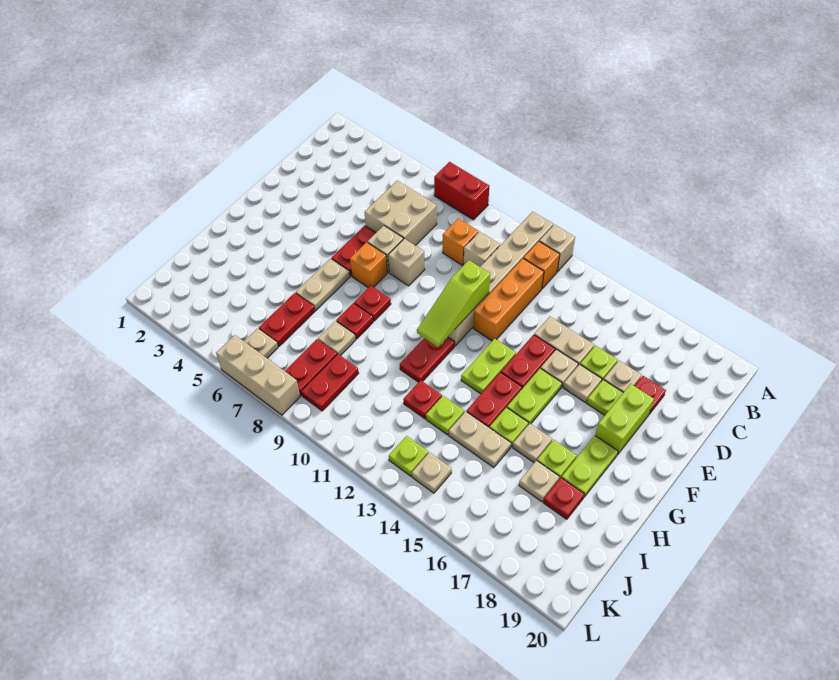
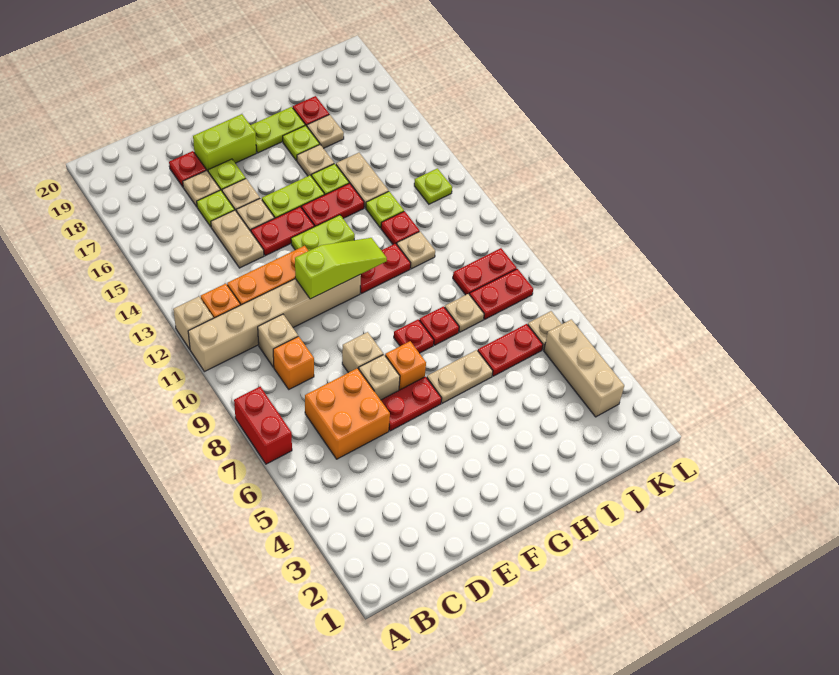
tan brick C6:D7 level 1 -> orange brick C6:D7 level 1
tan plate K14 level 1 -> tan plate I11 level 1
tan brick L6:L8 level 1 -> tan brick K3:K5 level 1

